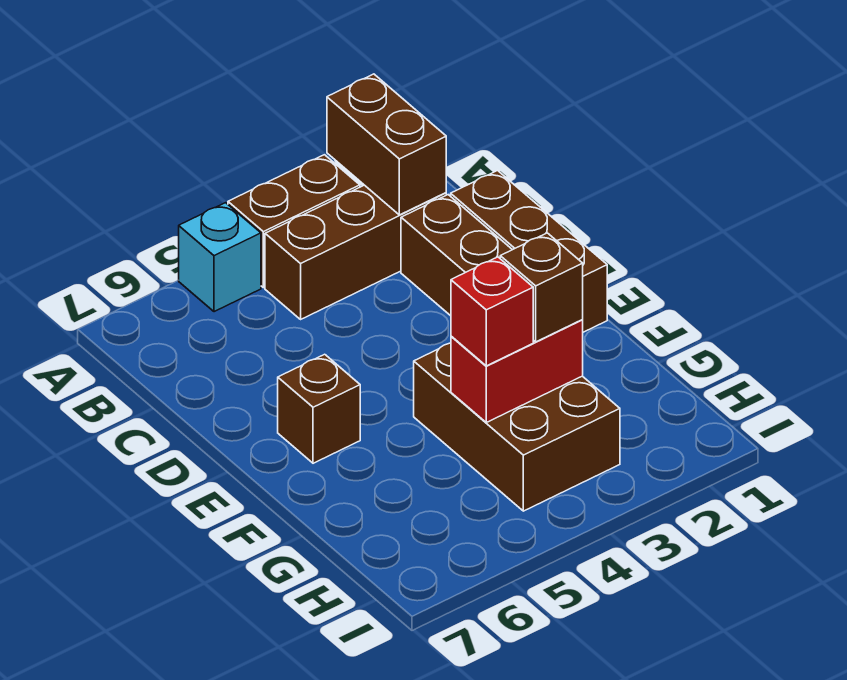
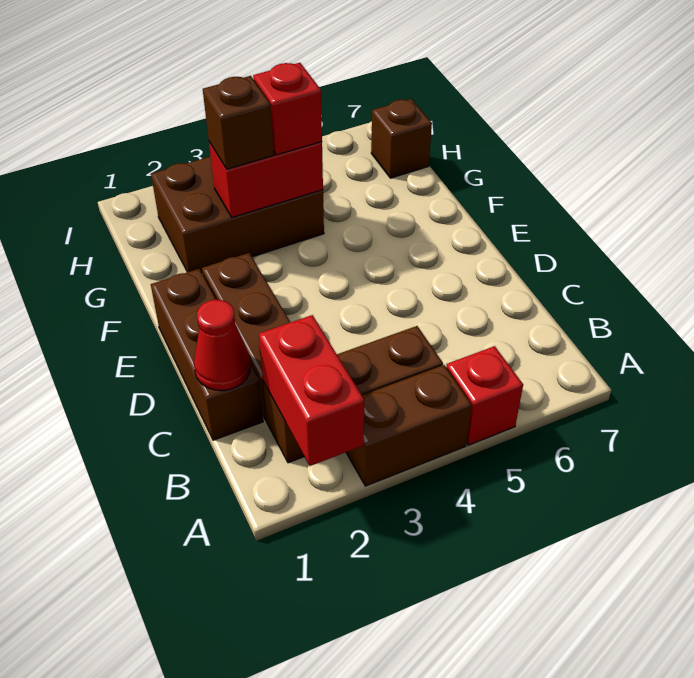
brown brick A2:B2 level 2 -> red brick A2:B2 level 2
cyan brick A5 level 1 -> red brick A5 level 1
none -> red cone C1 level 2
brown brick E6 level 1 -> brown brick H7 level 1
brown brick F3:H4 level 1 -> brown brick G2:H4 level 1

